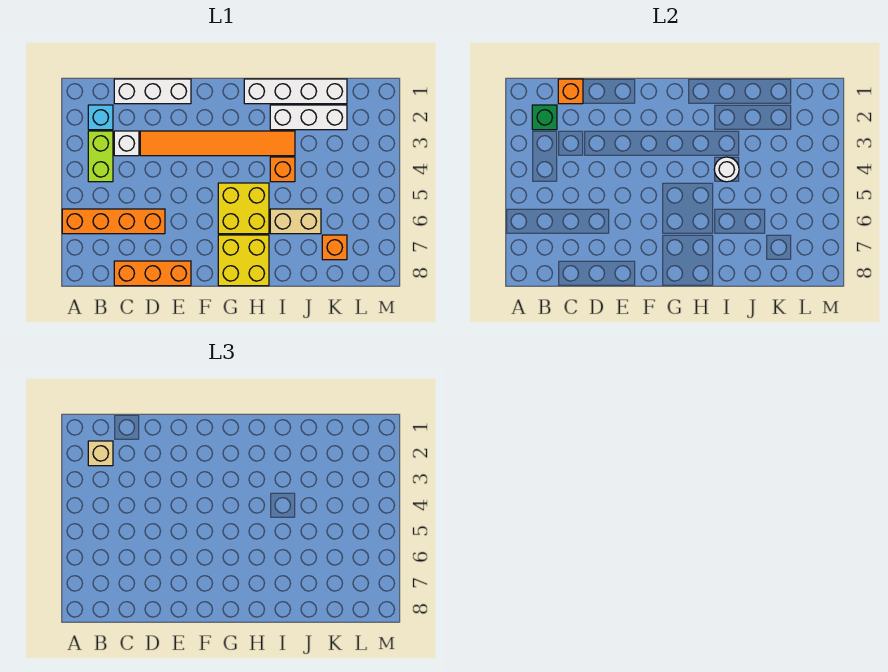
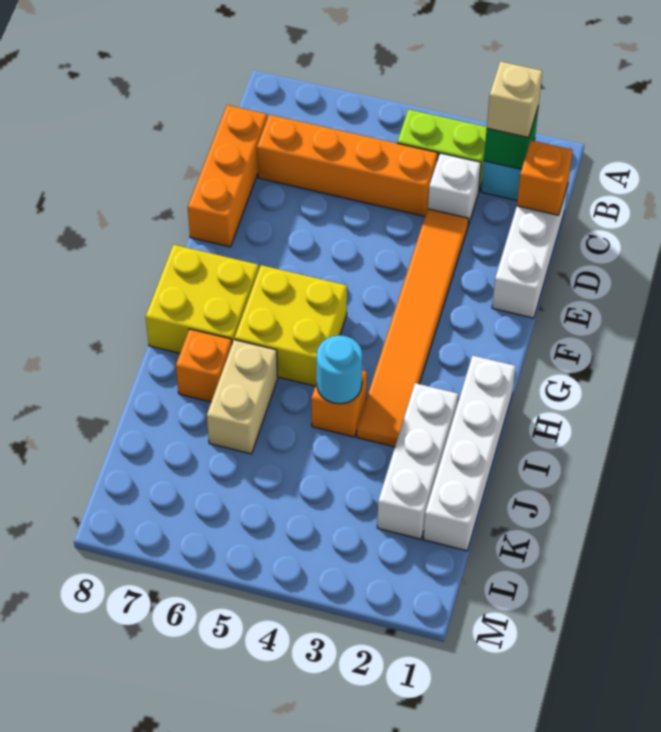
orange brick A6:D6 level 1 -> orange brick C4:C7 level 1
white round brick I4 level 2 -> cyan round brick I4 level 2
orange brick K7 level 1 -> orange brick I7 level 1

